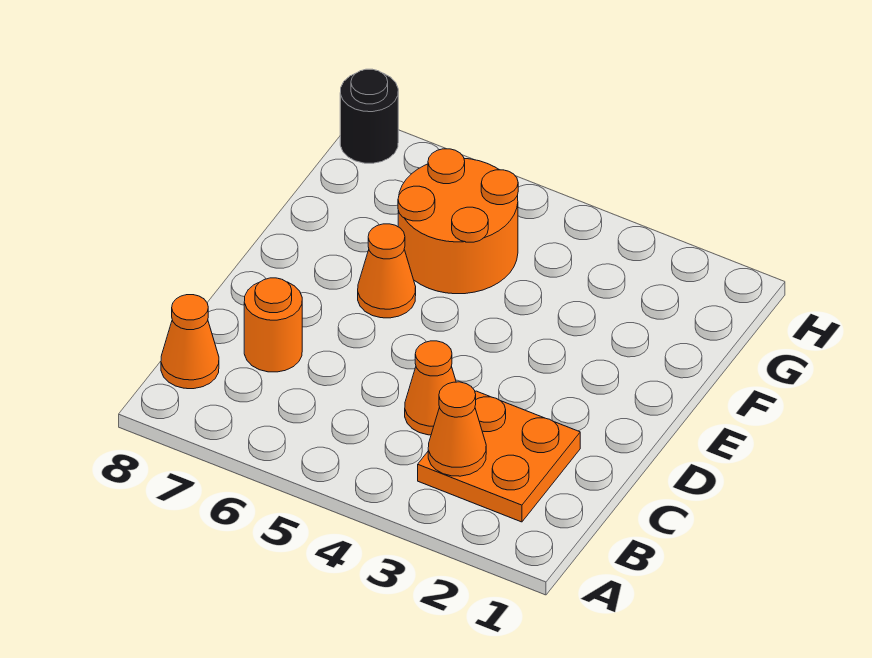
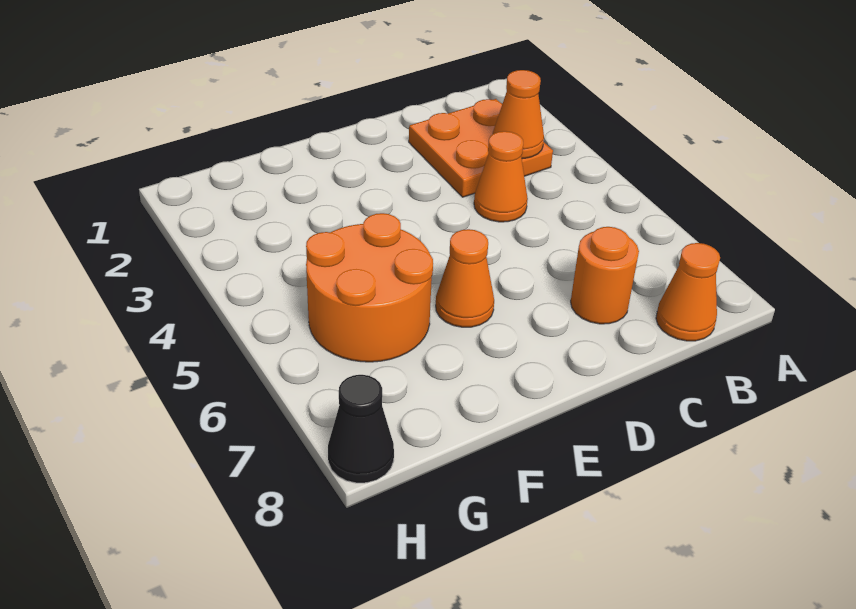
black round brick H8 level 1 -> black cone H8 level 1

